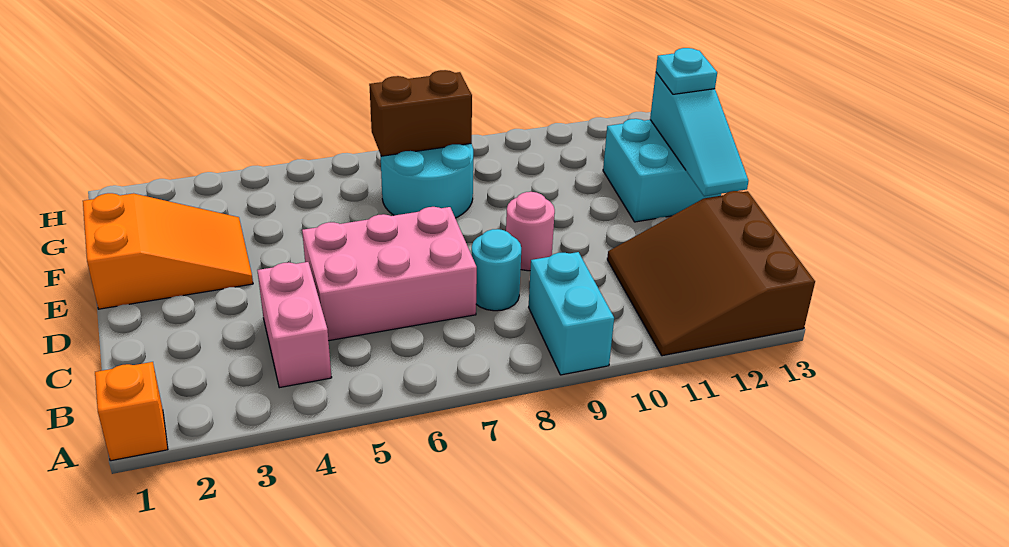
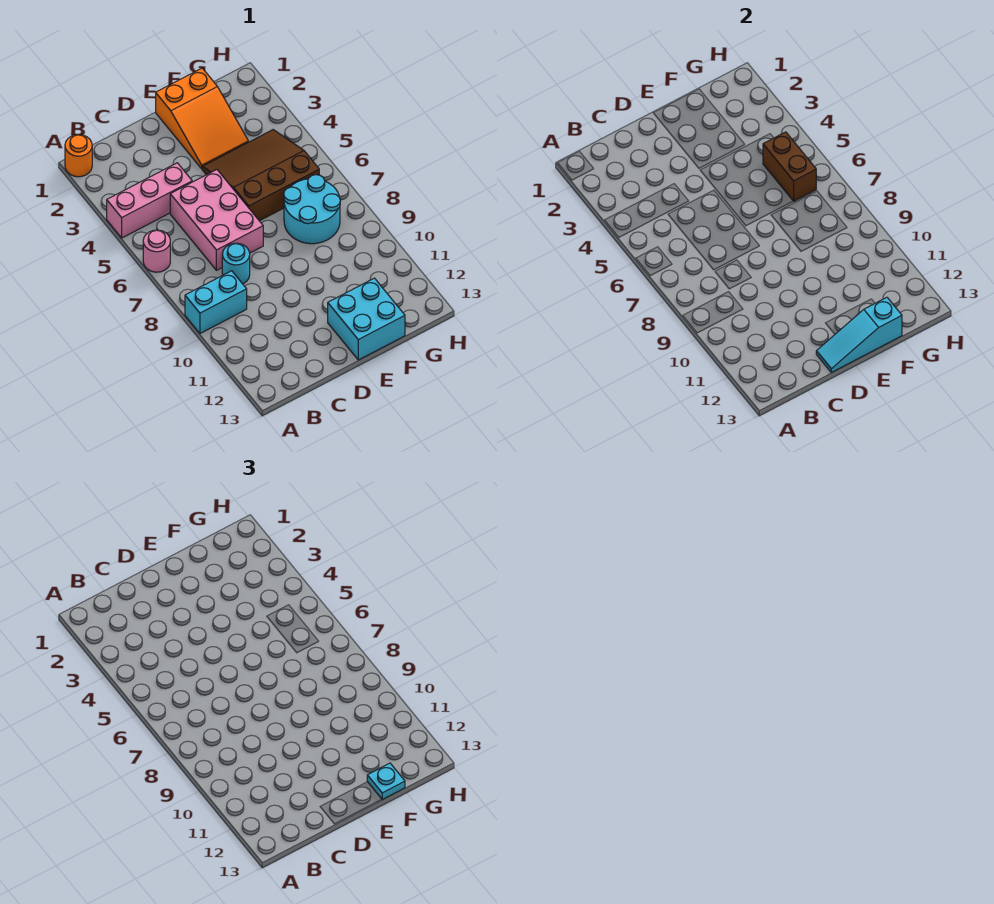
orange brick A1 level 1 -> orange round brick A1 level 1
brown slope A11:C13 level 1 top 13 -> brown slope E4:G6 level 1 top 6
pink brick B4:C4 level 1 -> pink brick A4:C4 level 1
pink round brick D9 level 1 -> pink round brick A6 level 1
brown brick G7:G8 level 2 -> brown brick G5:G6 level 2

